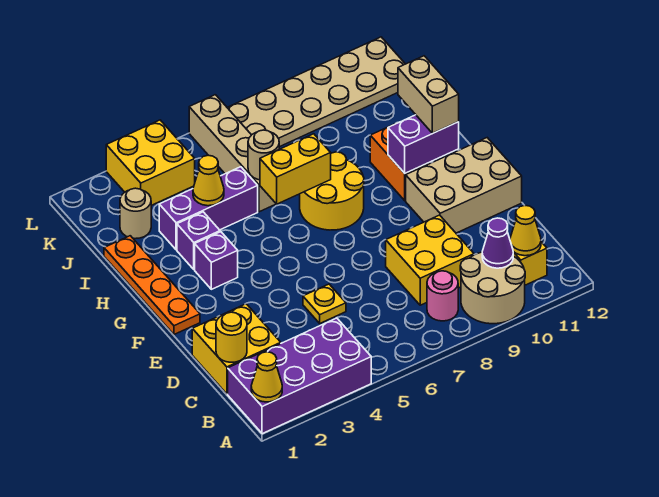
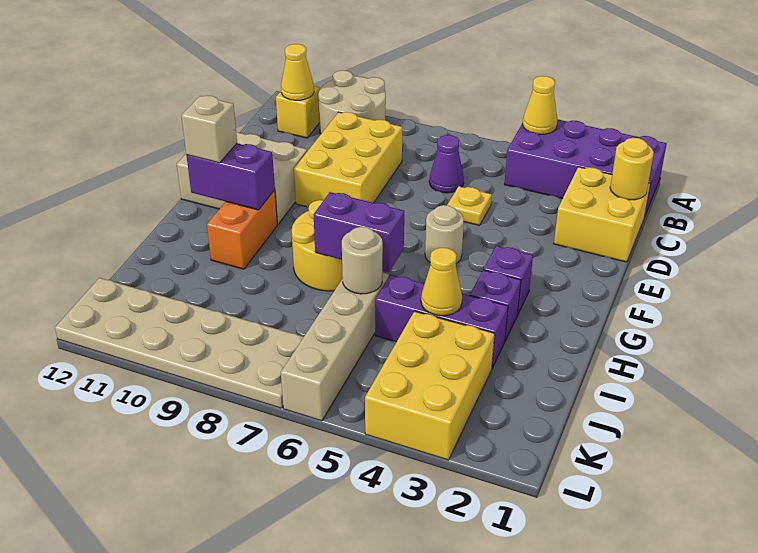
yellow cone A1 level 2 -> yellow cone A4 level 2
pink round brick B8 level 1 -> none
purple cone B10 level 2 -> purple cone C6 level 1
yellow brick C8:D9 level 1 -> yellow brick C8:E9 level 1
orange plate F1:I1 level 1 -> none
tan brick G11:H11 level 3 -> tan brick G11 level 3
yellow brick H6:H7 level 2 -> purple brick H6:H7 level 2
tan round brick J2 level 1 -> tan round brick F5 level 1
yellow brick K3:L4 level 1 -> yellow brick J3:L4 level 1

